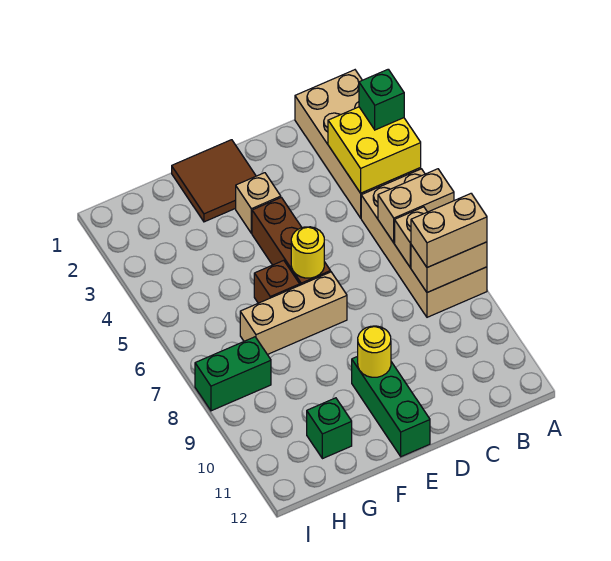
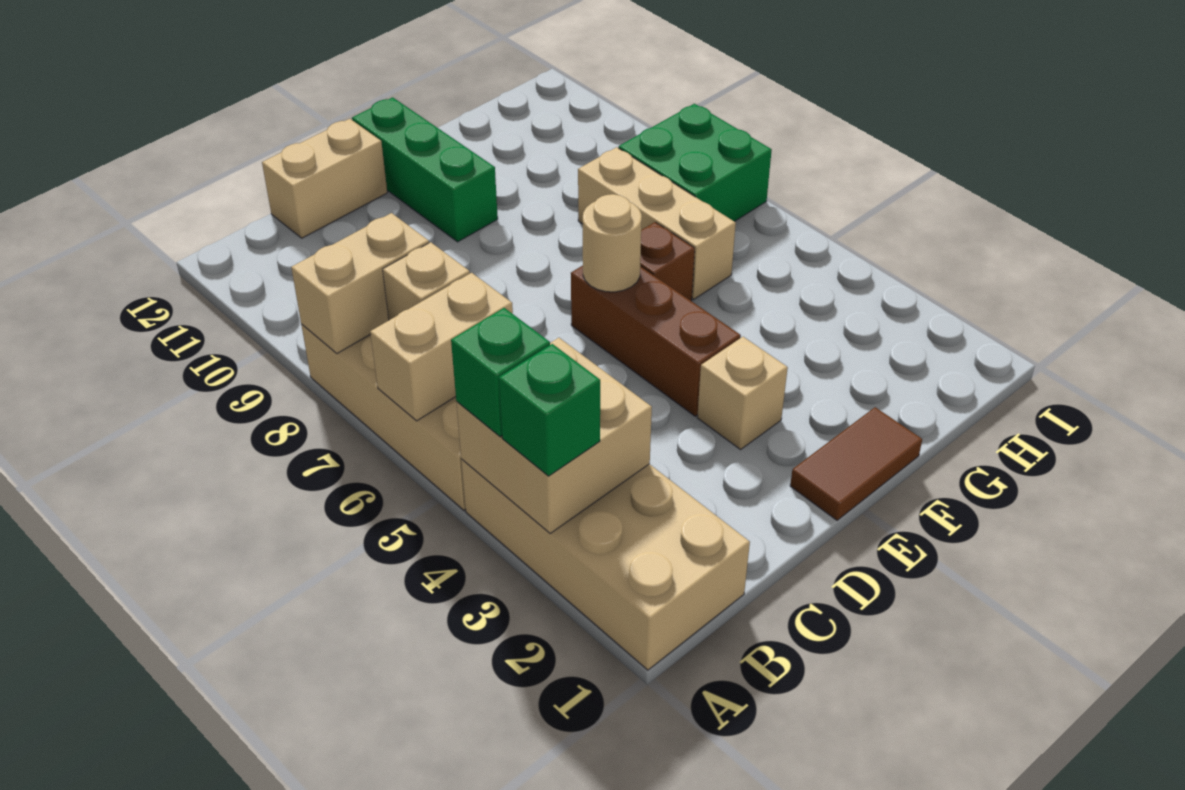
yellow brick A3:B4 level 2 -> tan brick A3:B4 level 2
tan brick A8:B8 level 3 -> tan brick C12:D12 level 1
brown tile E1:F2 level 1 -> brown tile E1:F1 level 1
yellow round brick E6 level 2 -> tan round brick E6 level 2
tan brick E7:G7 level 1 -> tan brick G6:G8 level 1
yellow round brick E10 level 2 -> none
green brick G11 level 1 -> green brick A4 level 3
green brick H8:I8 level 1 -> green brick H7:I8 level 1

